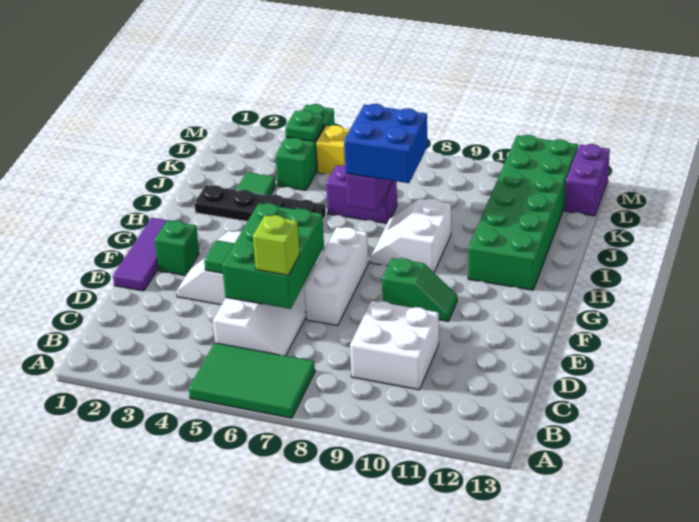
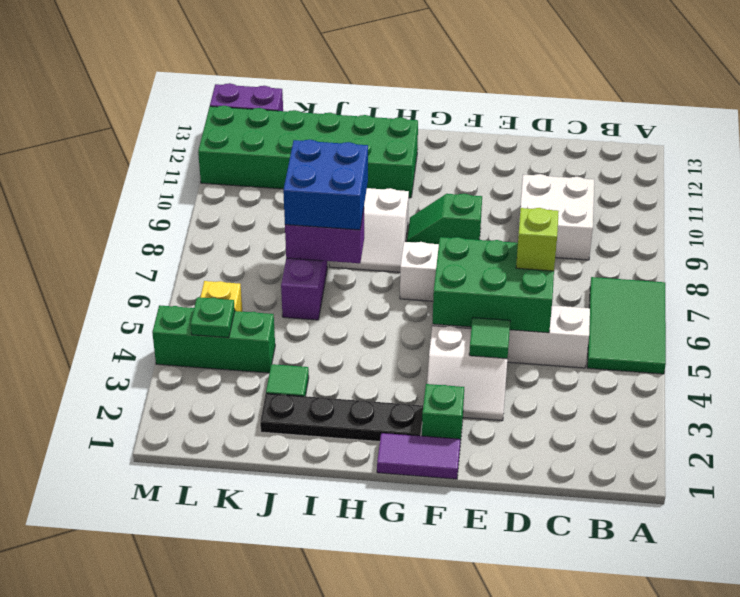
purple tile E1:G1 level 1 -> purple tile F1:G1 level 1
green slope F9:F10 level 1 top 9 -> green slope F9:G9 level 1 top F
black plate I2:I5 level 1 -> black plate G2:J2 level 1

